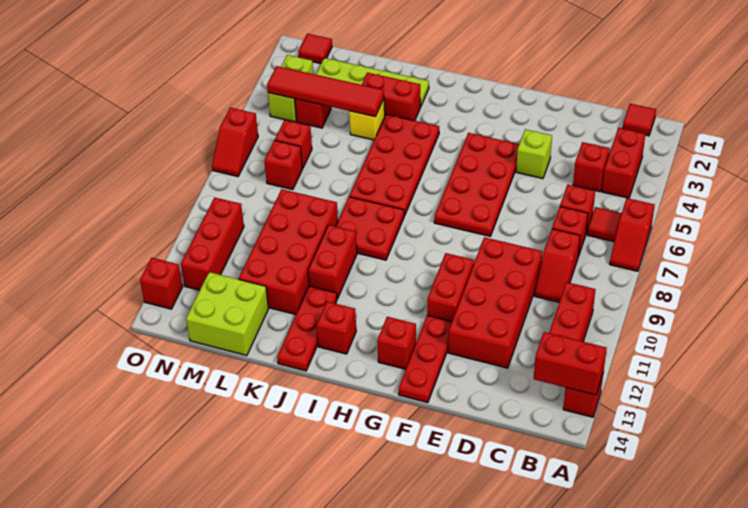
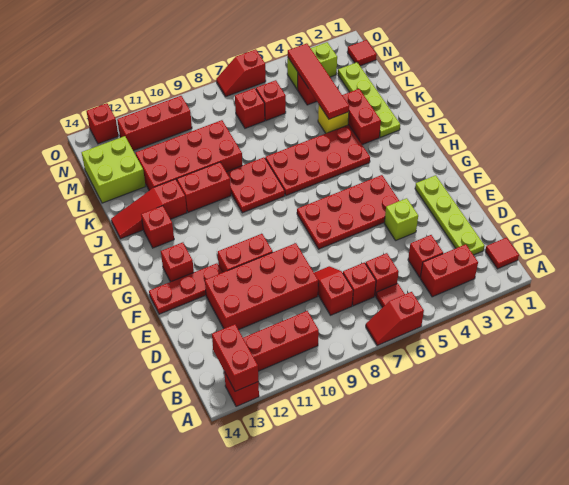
none -> lime plate C2:F2 level 1
red slope C8:C9 level 1 top 8 -> red slope C8:D8 level 1 top C
red plate J12:J14 level 1 -> red slope J12:J14 level 1 top 12

